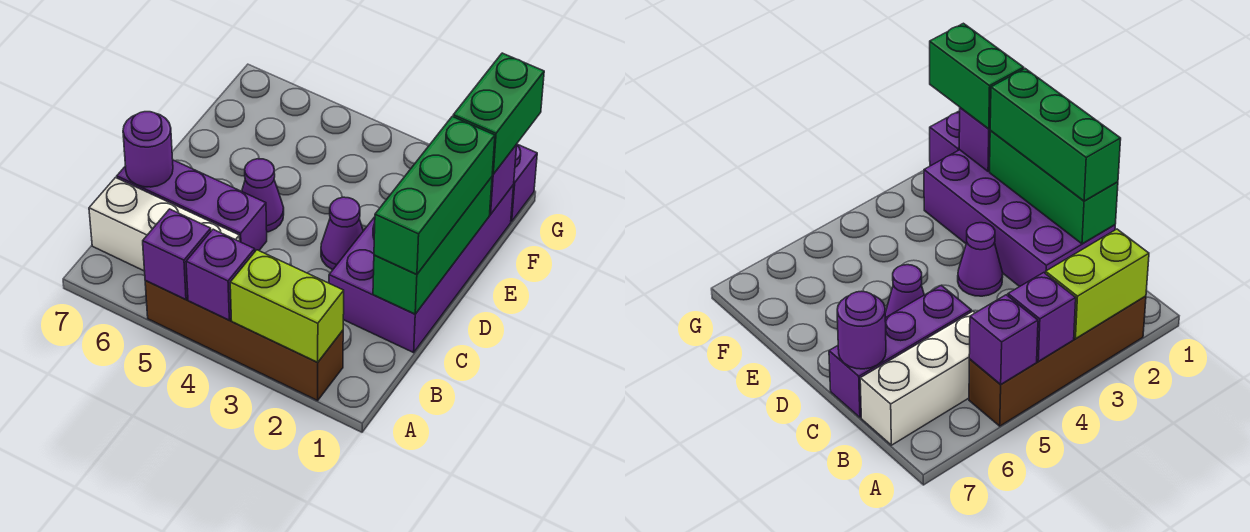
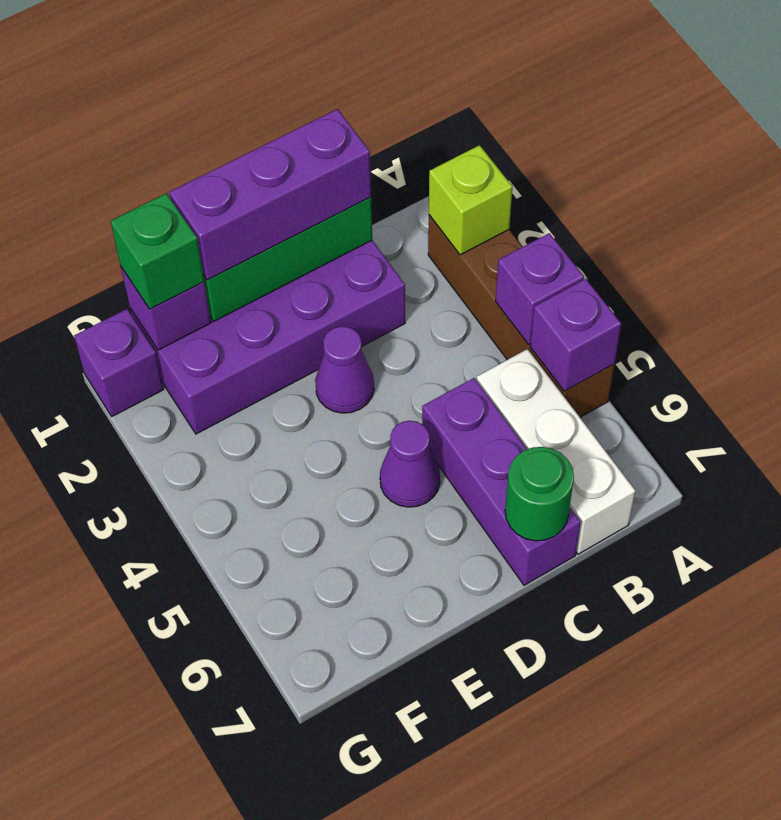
lime brick A2:A3 level 2 -> lime brick A2 level 2
green brick C1:E1 level 3 -> purple brick C1:E1 level 3
purple round brick C7 level 2 -> green round brick C7 level 2
green brick F1:G1 level 3 -> green brick F1 level 3

